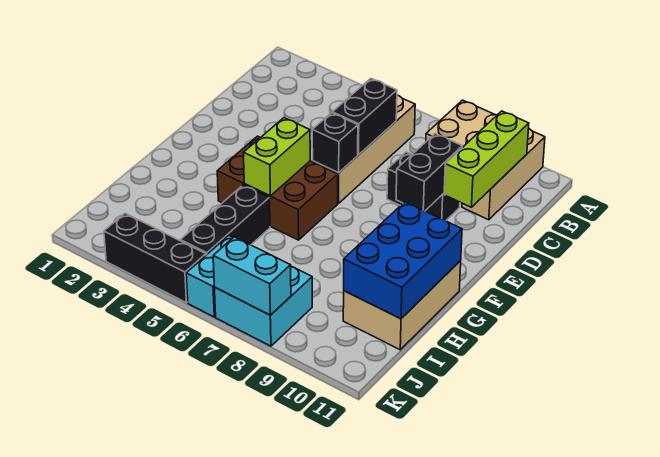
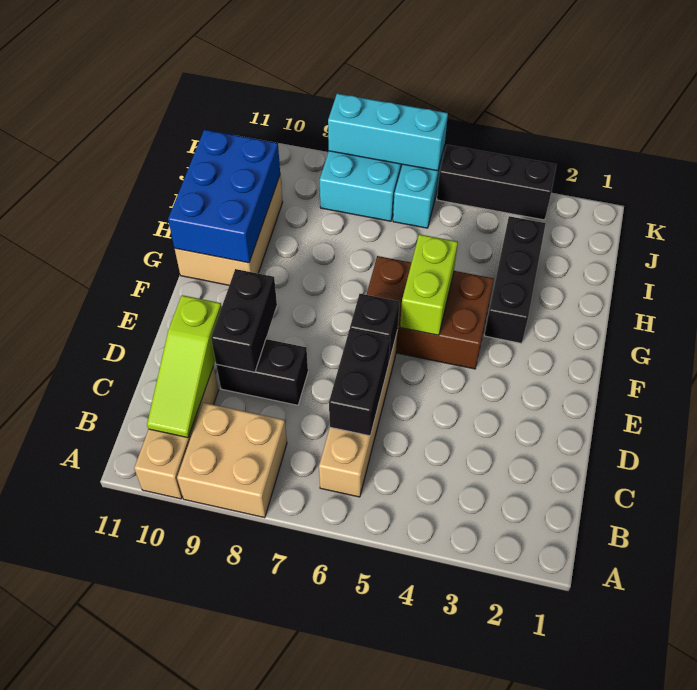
lime brick B10:D10 level 2 -> lime slope B10:D10 level 2 top D
black brick H5:J5 level 1 -> black brick G3:I3 level 1
cyan brick K7:K8 level 2 -> cyan brick K6:K8 level 2

